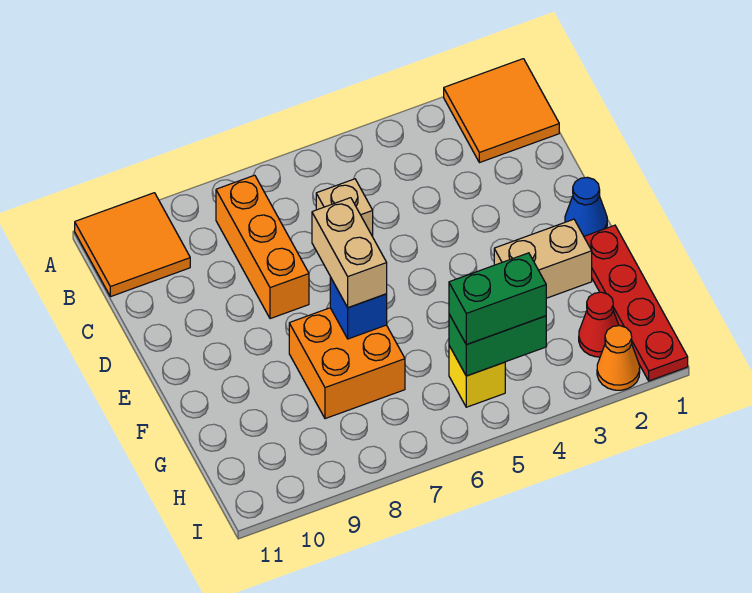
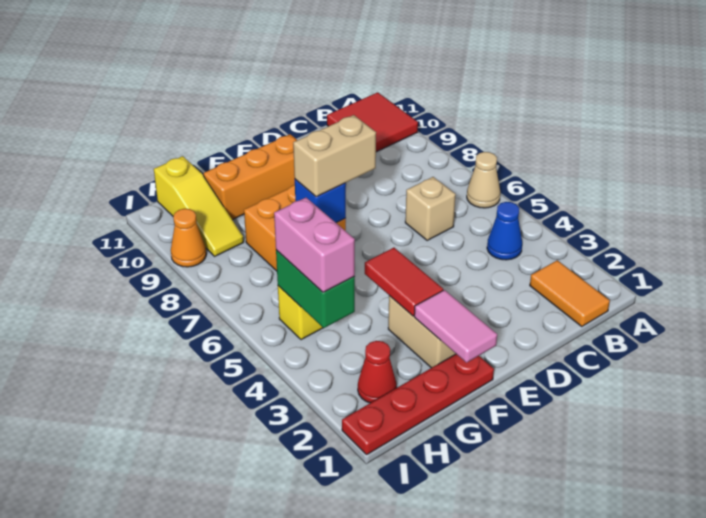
orange tile A1:B2 level 1 -> orange tile B1:B2 level 1
none -> tan cone A6 level 1
orange tile A10:B11 level 1 -> red tile A10:B11 level 1
orange brick B8:D8 level 1 -> orange brick E10:G10 level 1
blue cone E1 level 1 -> blue cone B4 level 1
none -> pink tile F1:F2 level 2
none -> red tile F3:F4 level 2
green brick H4:H5 level 3 -> pink brick H4:H5 level 3
none -> yellow slope H9:H11 level 1 top 11
orange cone I2 level 1 -> orange cone I9 level 1

